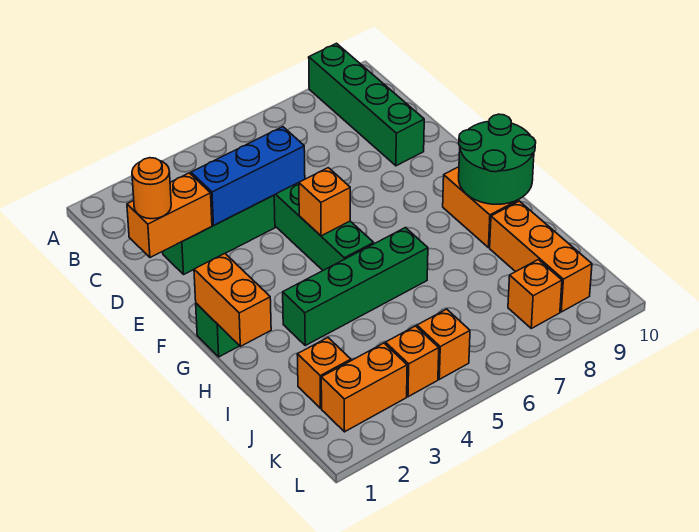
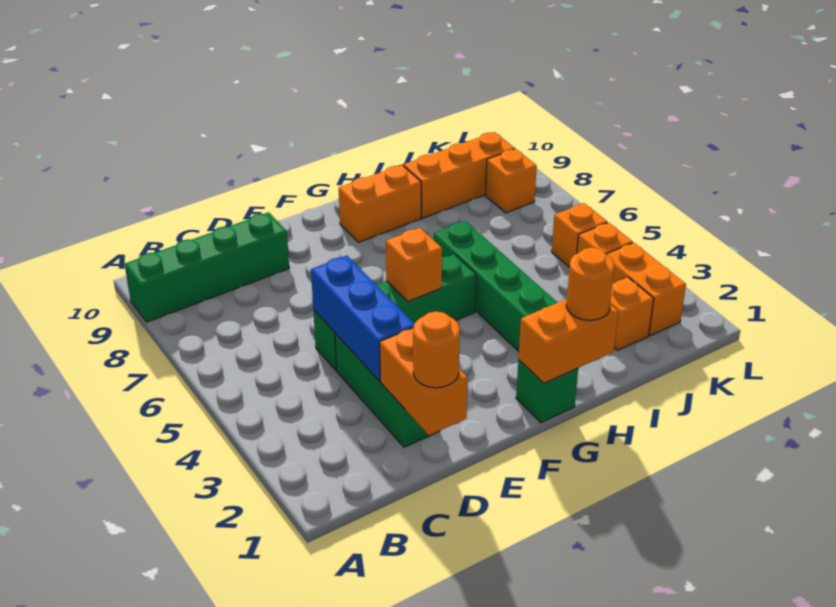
green round brick G9:H10 level 2 -> none
none -> orange round brick H1 level 3

